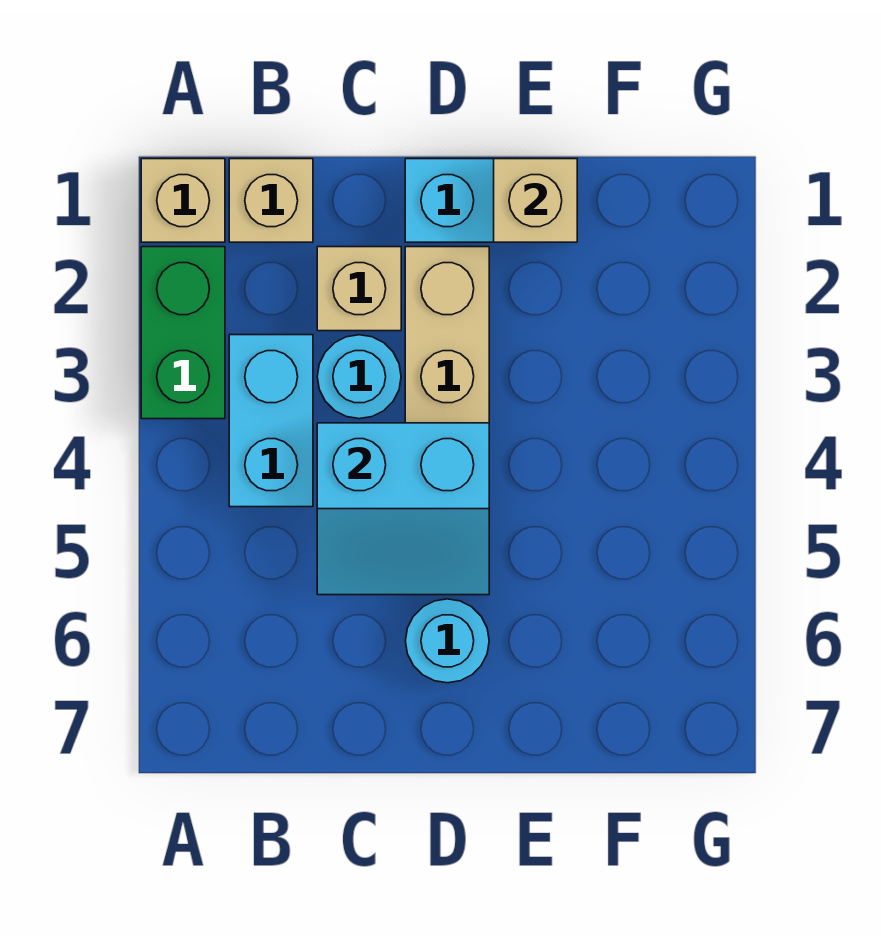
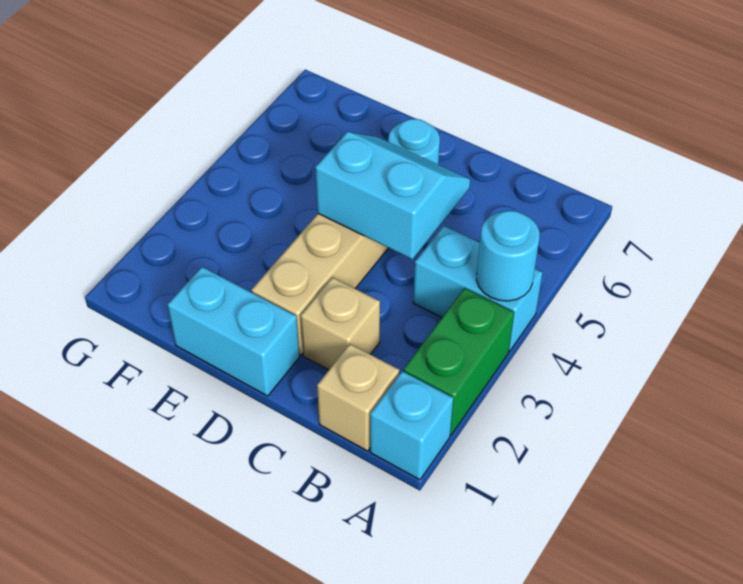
tan brick A1 level 1 -> cyan brick A1 level 1
cyan brick B3:B4 level 1 -> cyan brick A4:B4 level 1
cyan round brick C3 level 1 -> cyan round brick A4 level 2
tan brick E1 level 2 -> none

